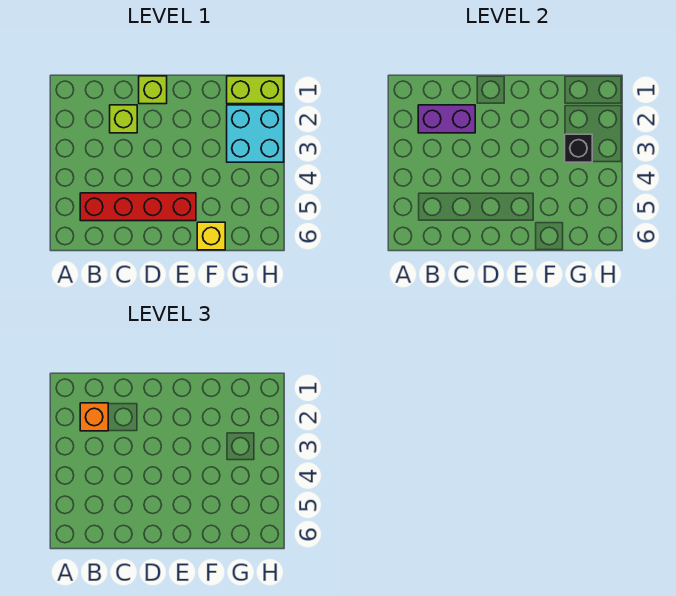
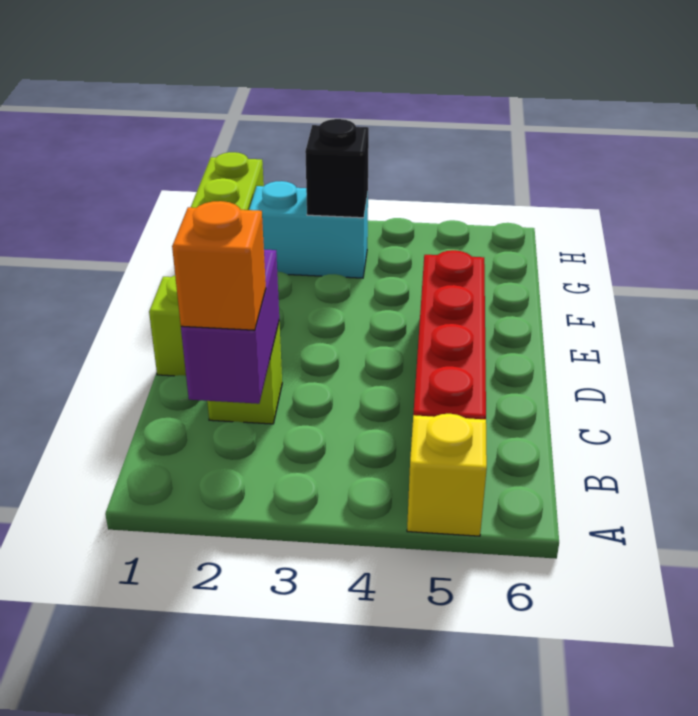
yellow brick F6 level 1 -> yellow brick A5 level 1
cyan brick G2:H3 level 1 -> cyan brick G2:G3 level 1

